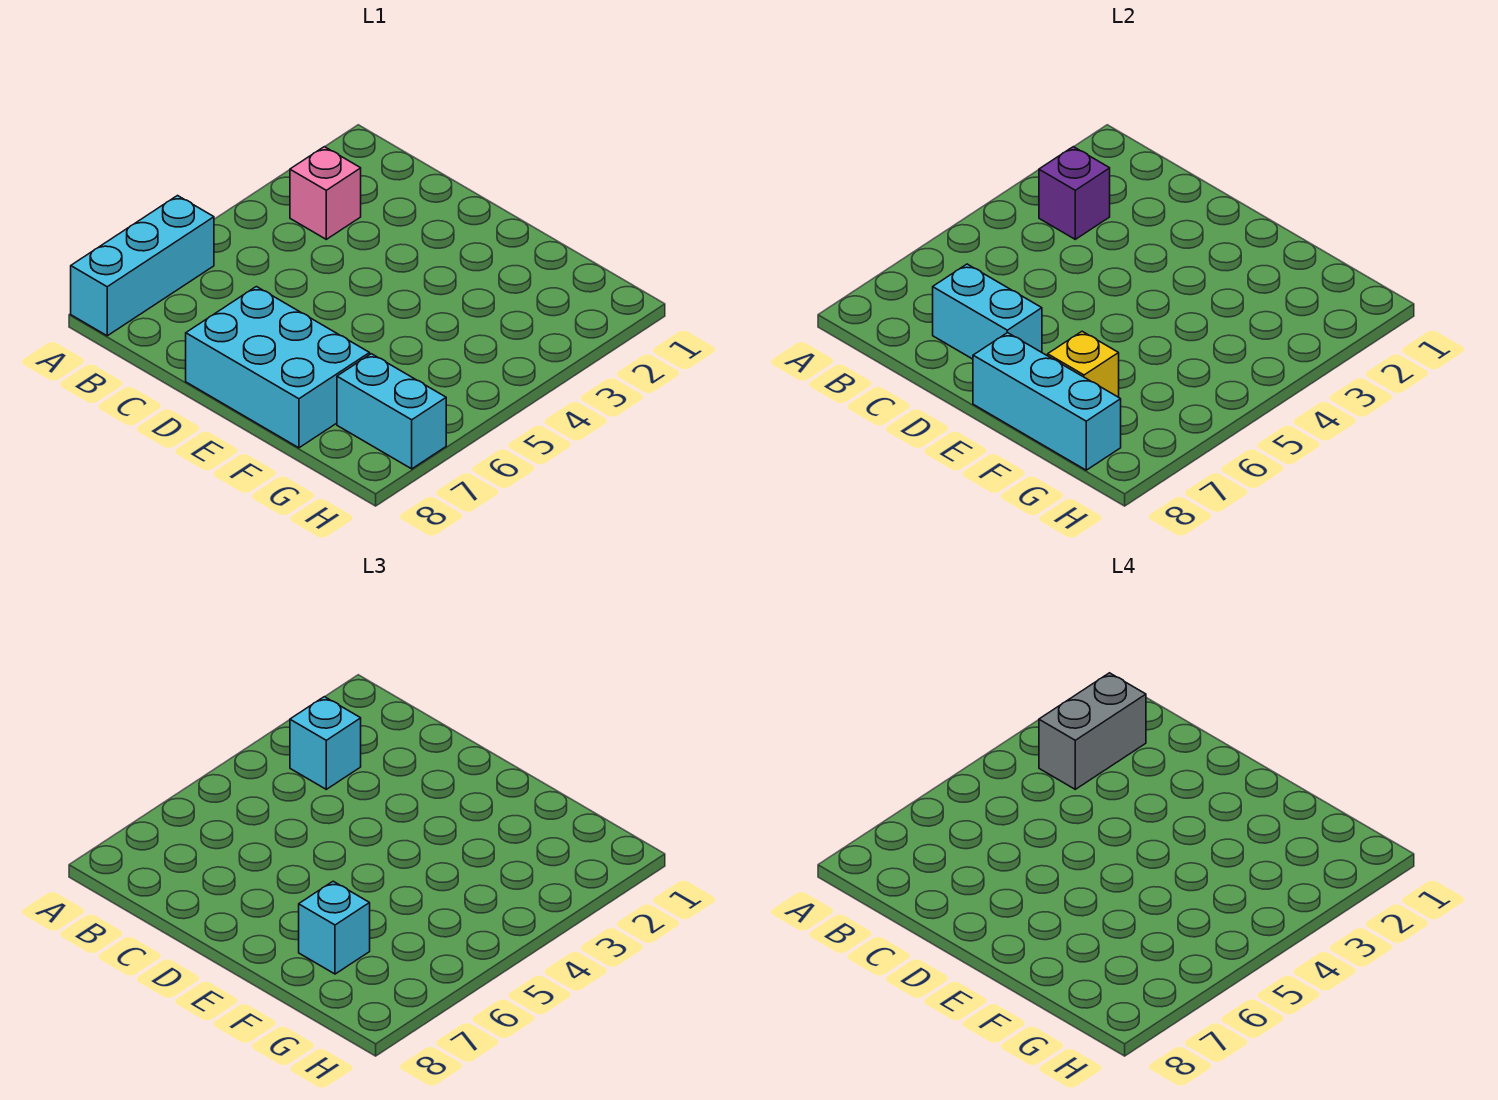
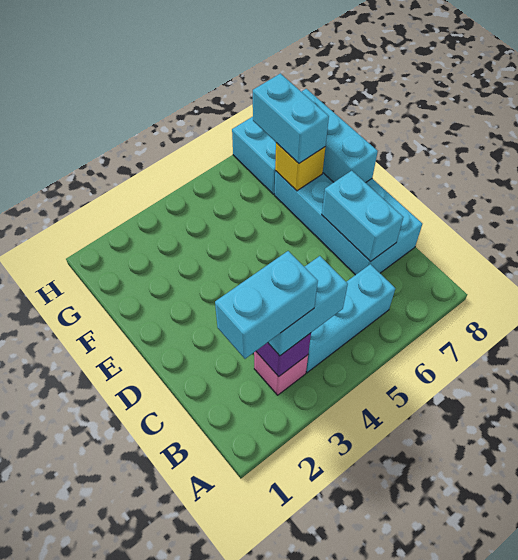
cyan brick A6:A8 level 1 -> cyan brick B4:B6 level 1
grey brick B2:B3 level 4 -> cyan brick B2:B3 level 4
cyan brick B3 level 3 -> cyan brick B3:B4 level 3
cyan brick D7:F8 level 1 -> cyan brick C7:F8 level 1
cyan brick F7 level 3 -> cyan brick F7:G7 level 3

